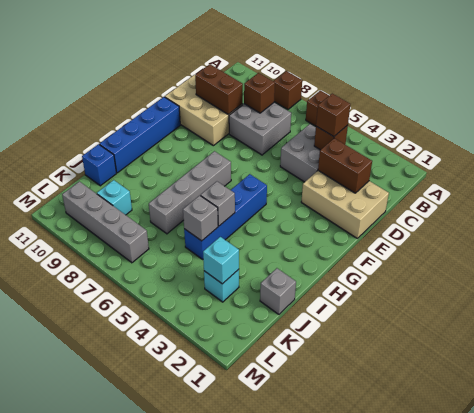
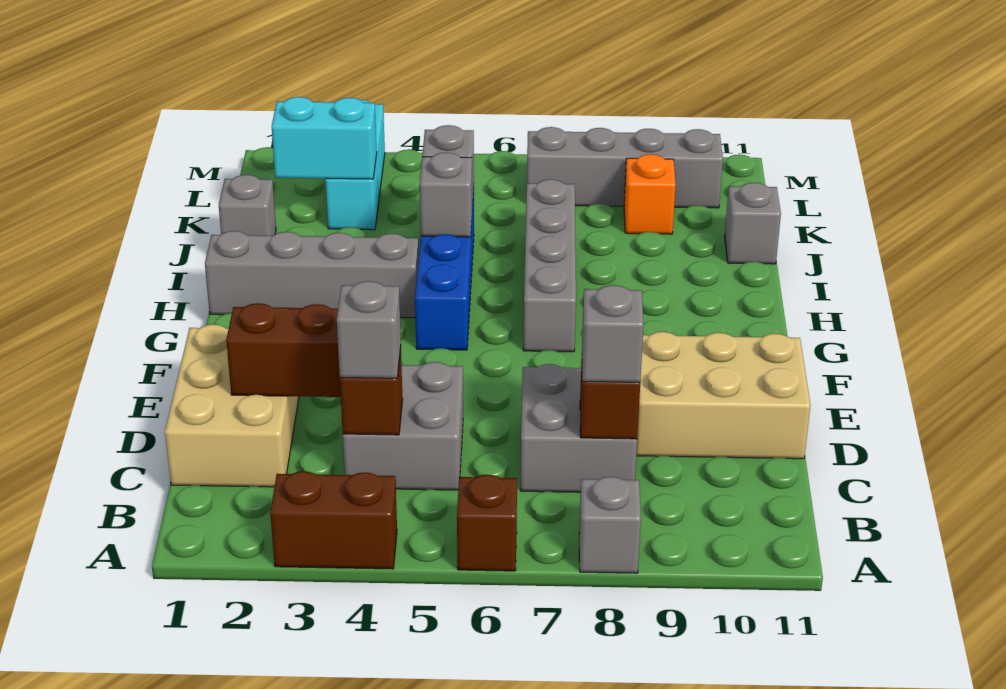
brown brick A8 level 1 -> grey brick A8 level 1
brown brick C4 level 3 -> grey brick C4 level 3
none -> grey brick C8 level 3
tan brick D1:E3 level 1 -> tan brick C1:E2 level 1
brown brick D9:D10 level 2 -> brown brick A3:A4 level 1
blue brick F11:I11 level 1 -> none
none -> grey brick H1:H4 level 1
blue brick J11 level 1 -> grey brick J11 level 1
cyan brick K3 level 1 -> cyan brick K3:M3 level 1
cyan brick K3 level 2 -> cyan brick K2:K3 level 2
cyan brick K9 level 1 -> orange brick K9 level 1

